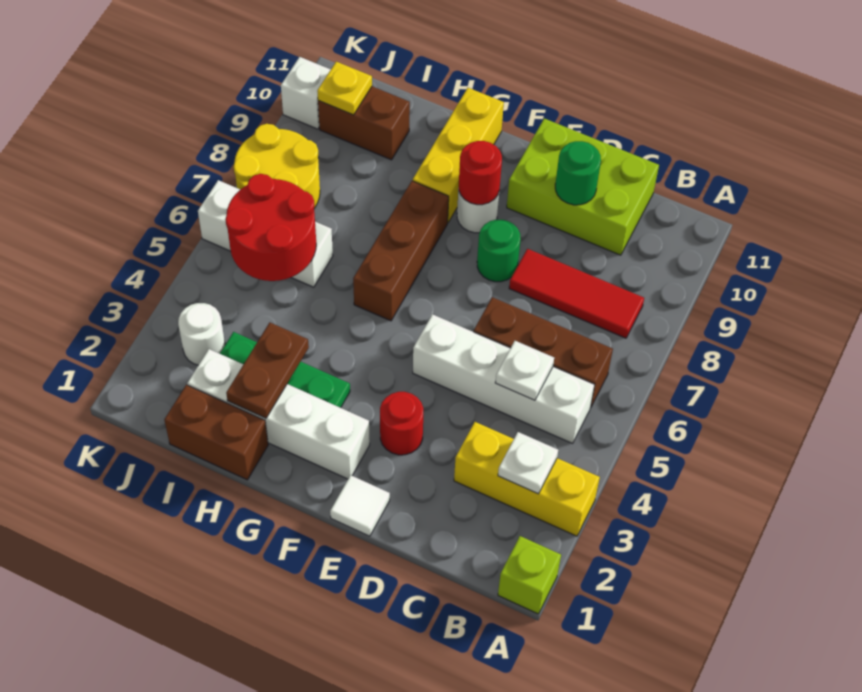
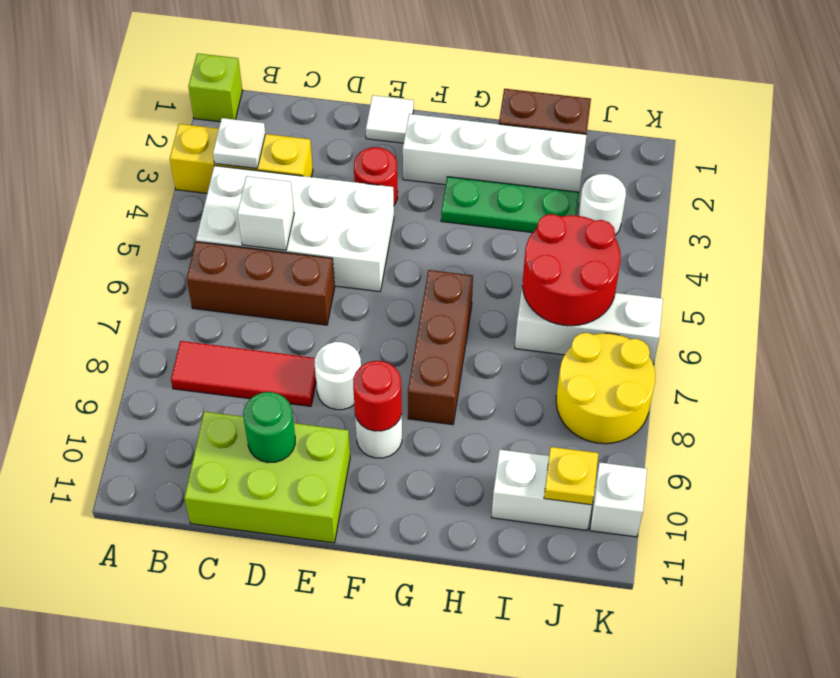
white brick B5:E5 level 1 -> white brick B4:E5 level 1
white plate C5 level 2 -> white brick C5 level 2
green round brick E8 level 1 -> white round brick E8 level 1
yellow brick G9:G11 level 1 -> none
brown plate H2:H3 level 2 -> none
brown brick I10:J10 level 1 -> white brick I10:J10 level 1

